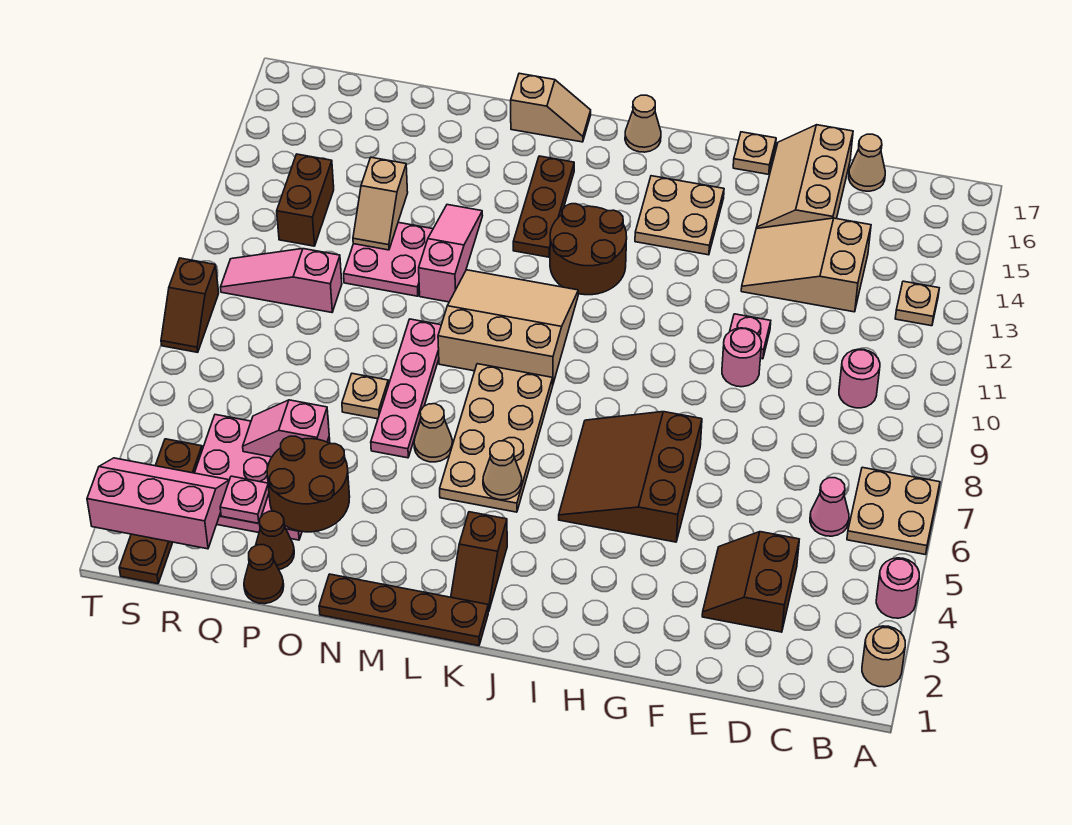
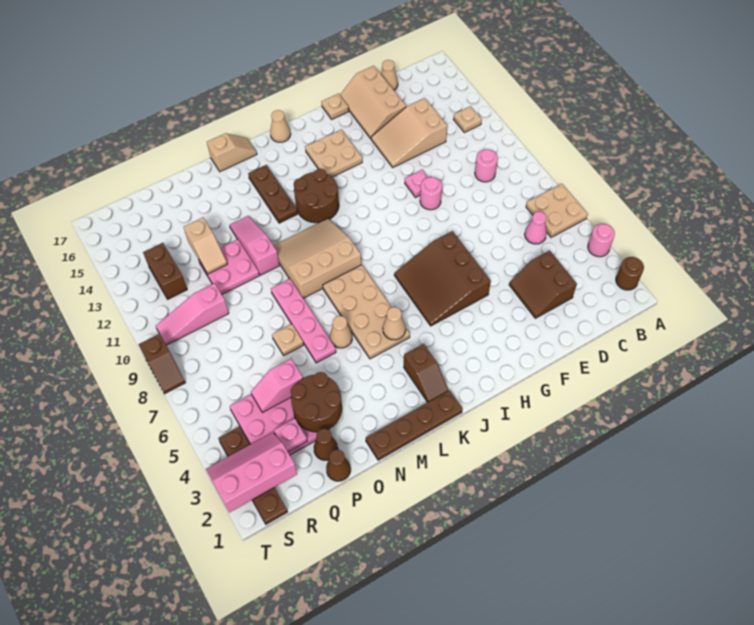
tan round brick A2 level 1 -> brown round brick A2 level 1

